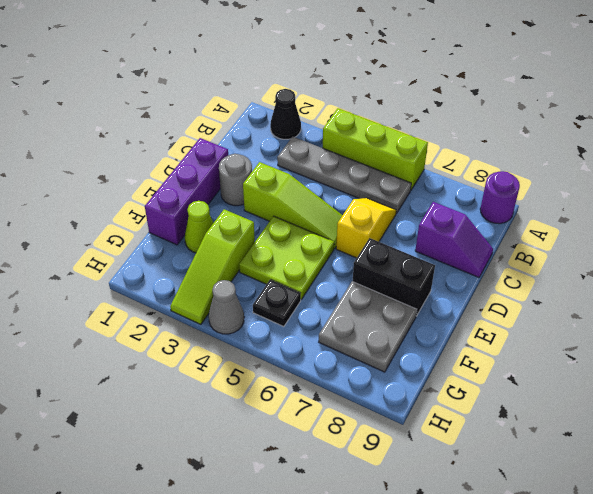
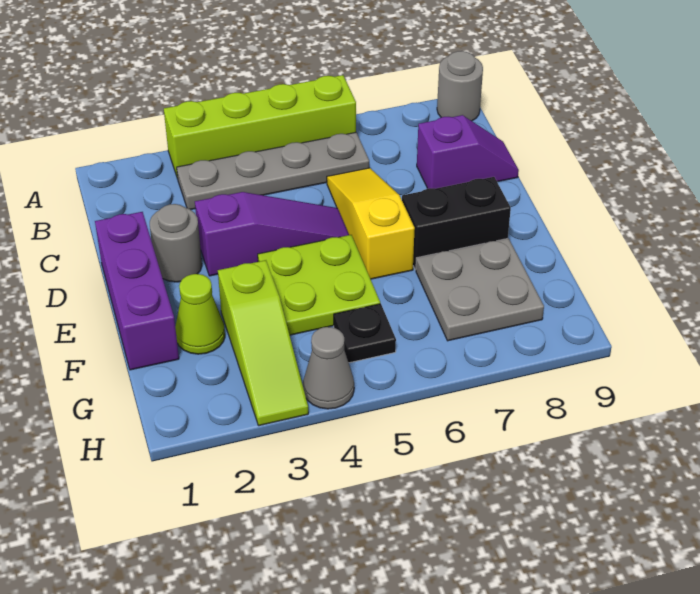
black cone A2 level 1 -> none
lime brick A4:A6 level 1 -> lime brick A3:A6 level 1
purple round brick A9 level 1 -> grey round brick A9 level 1
yellow slope C6:D6 level 1 top D -> yellow slope C6:E6 level 1 top E
lime slope D3:D5 level 1 top 3 -> purple slope D3:D5 level 1 top 3

